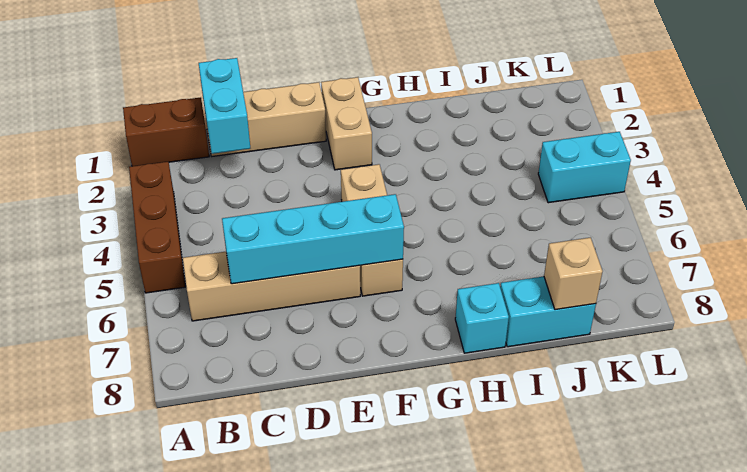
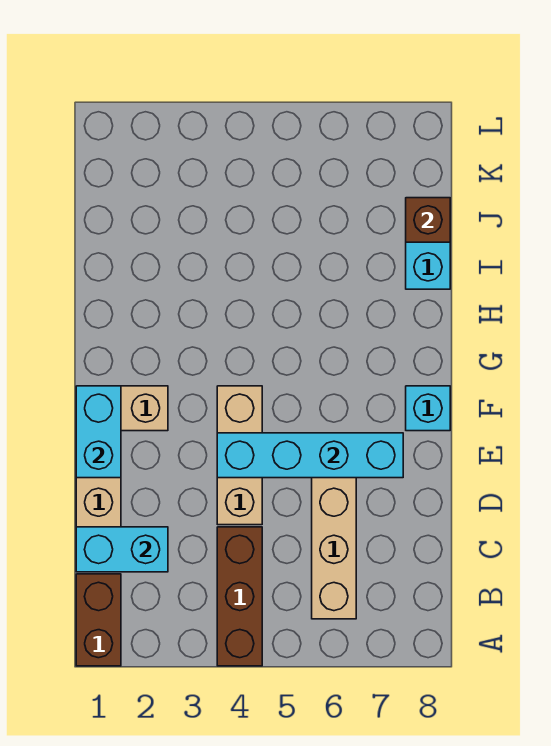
brown brick A3:A5 level 1 -> brown brick A4:C4 level 1
cyan brick C6:F6 level 2 -> cyan brick E4:E7 level 2
tan brick F4:F6 level 1 -> tan brick D4:F4 level 1
cyan brick H8 level 1 -> cyan brick F8 level 1
tan brick J8 level 2 -> brown brick J8 level 2
cyan brick K4:L4 level 1 -> cyan brick E1:F1 level 2

